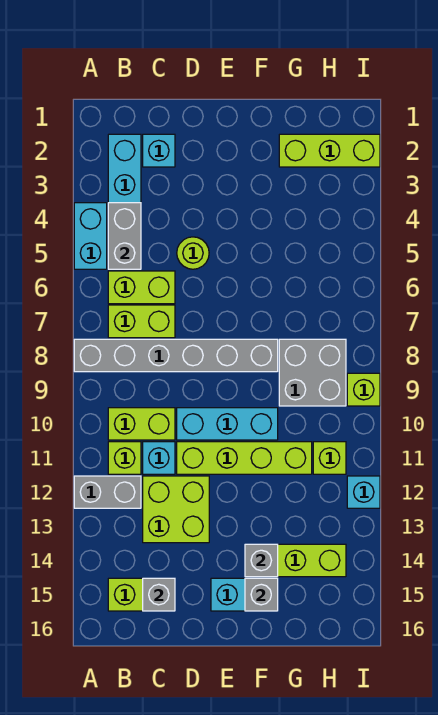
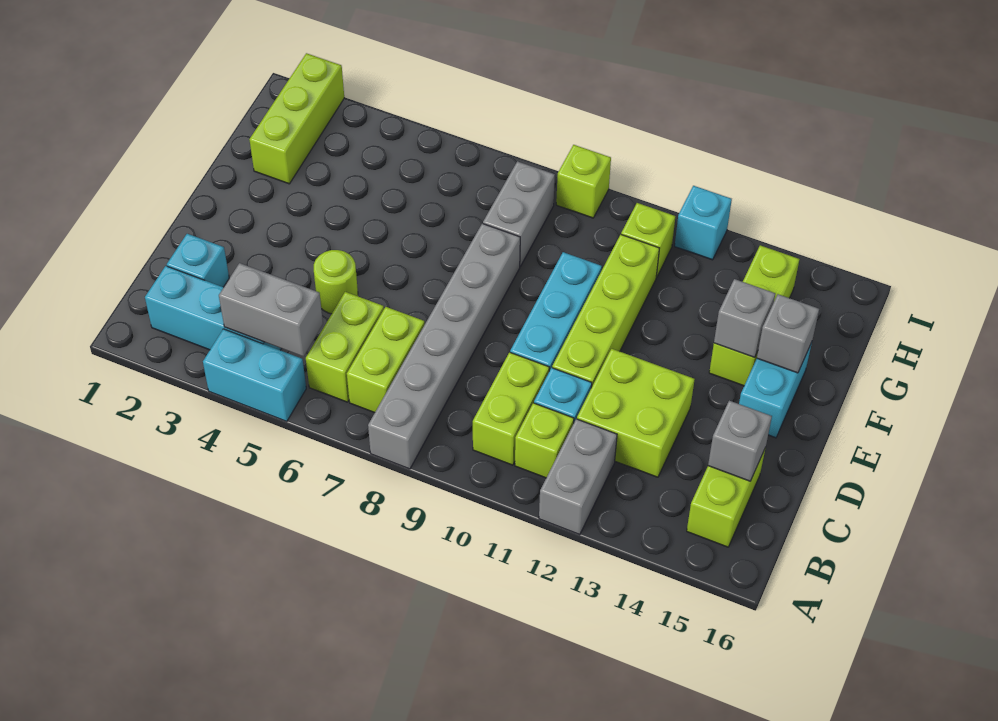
grey brick G8:H9 level 1 -> grey brick G8:H8 level 1

